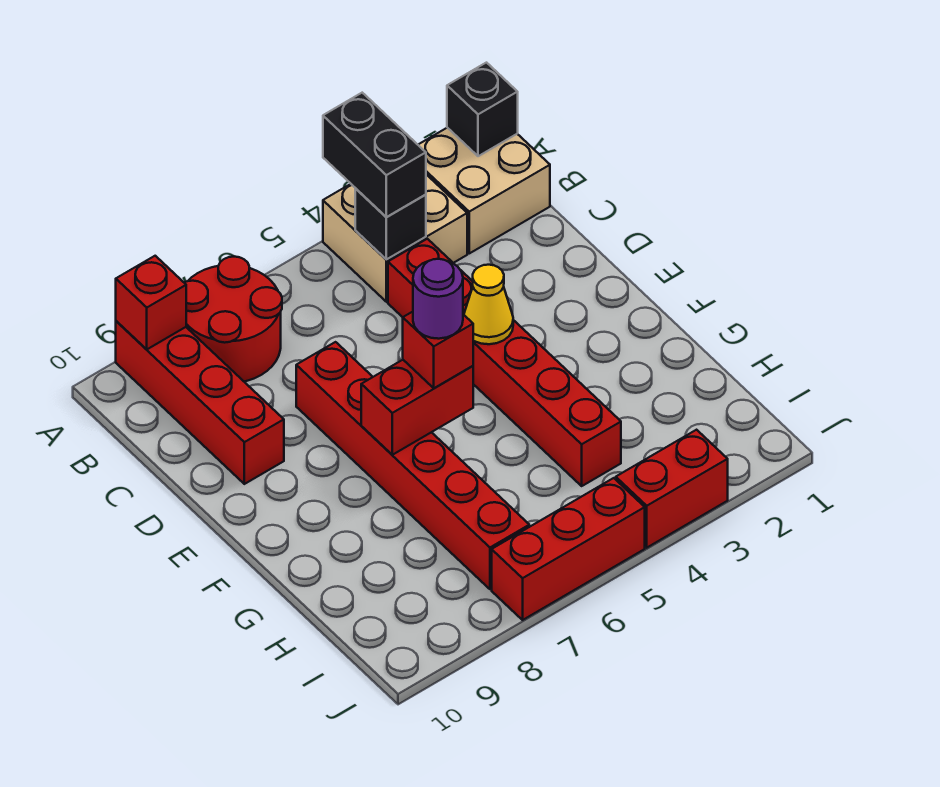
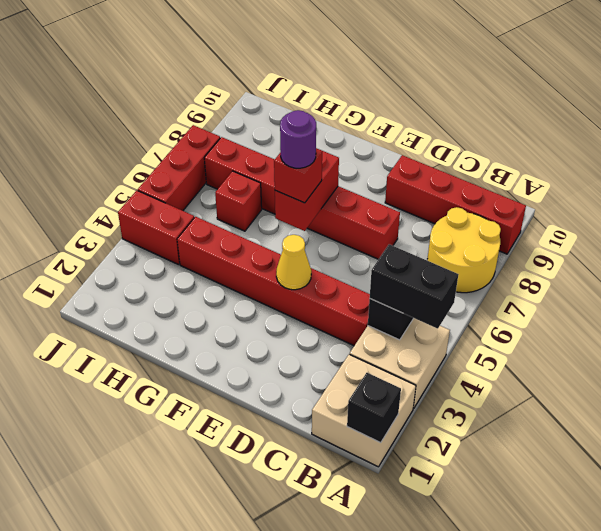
red round brick A7:B8 level 1 -> yellow round brick A7:B8 level 1
red brick A9 level 2 -> red brick H6 level 1
red brick J3:J4 level 1 -> red brick I4:J4 level 1

